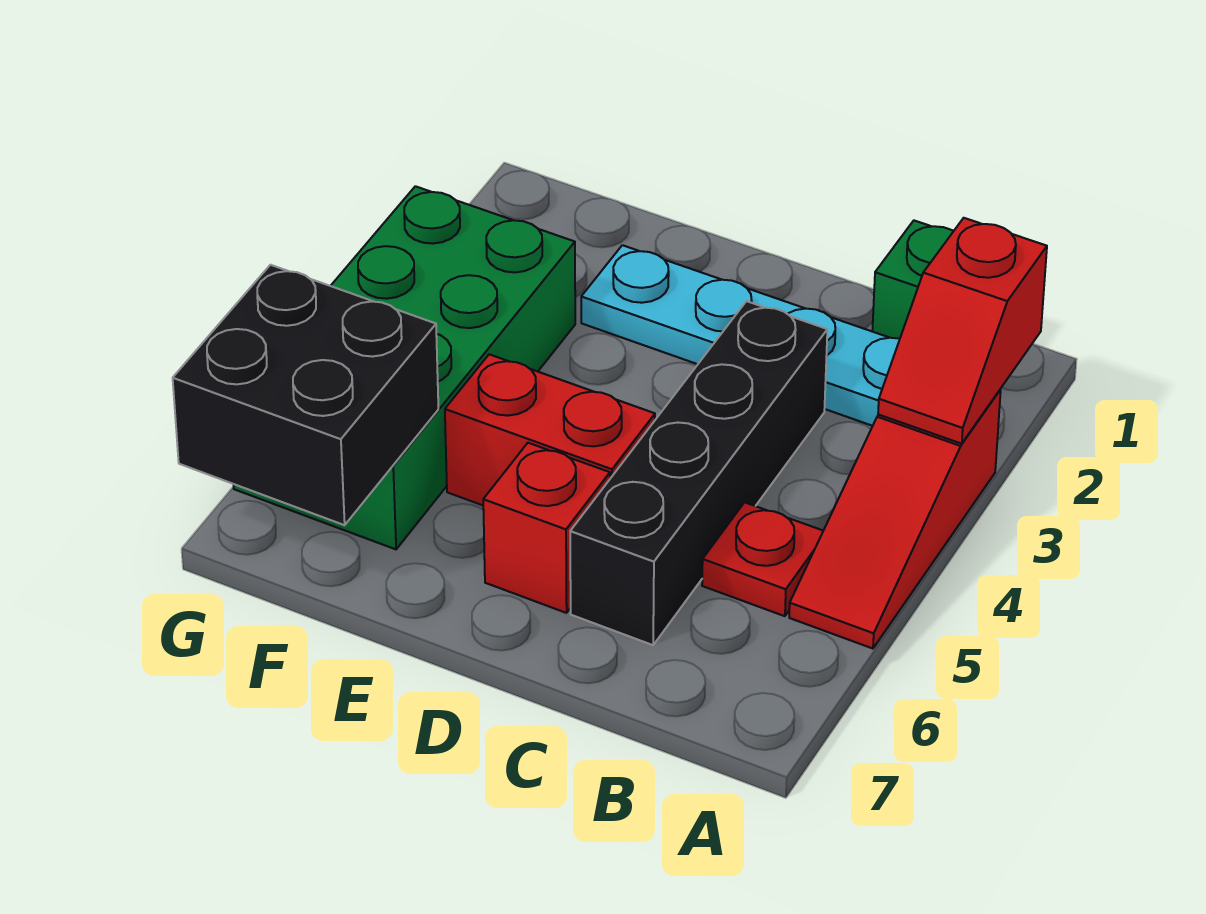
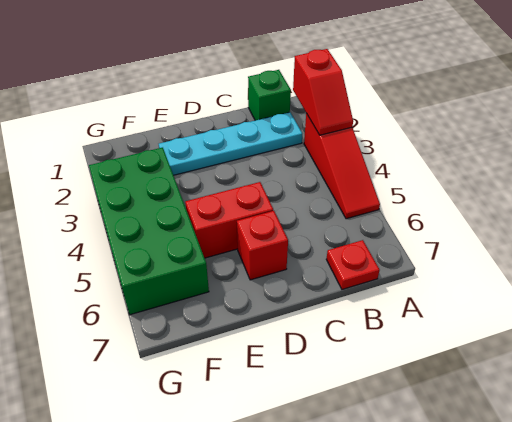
red plate B5 level 1 -> red plate B7 level 1
black brick C3:C6 level 1 -> none
black brick F6:G7 level 2 -> none

